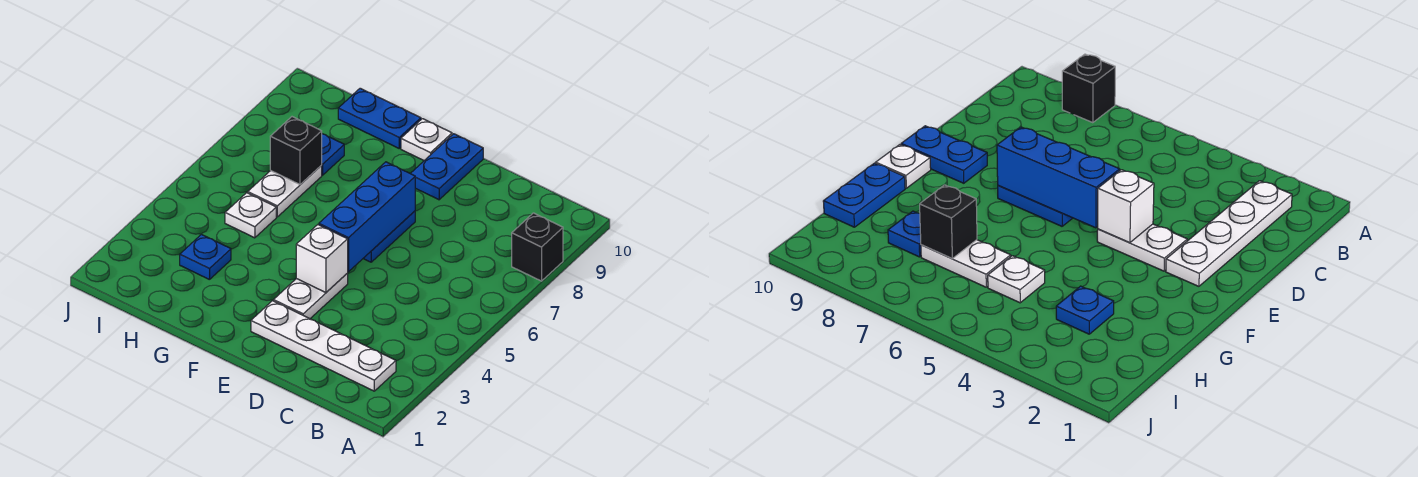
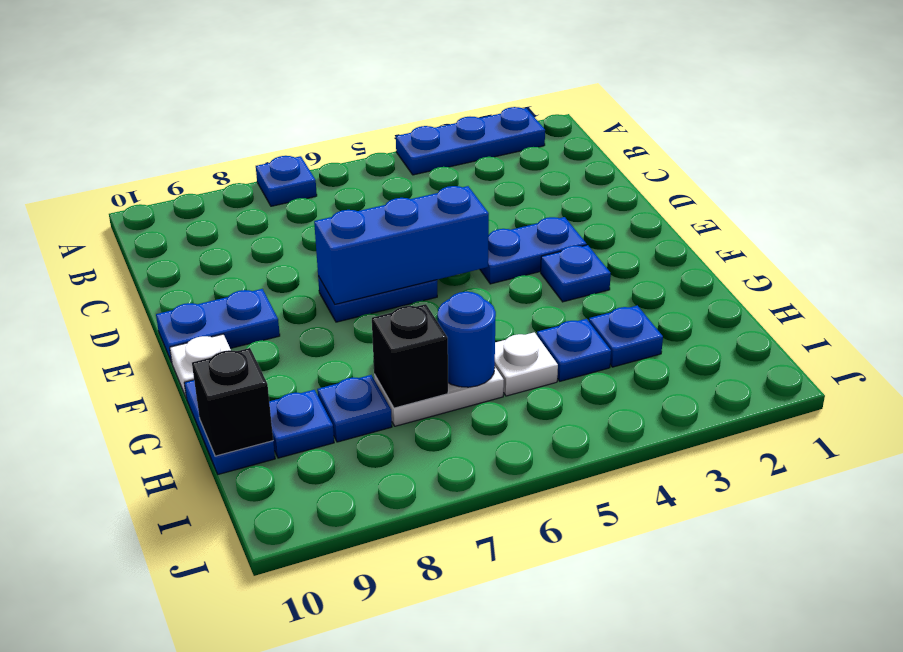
none -> blue plate A2:A4 level 1
none -> blue plate A7 level 1
black brick A8 level 1 -> black brick H10 level 2
white plate B2:E2 level 1 -> none
white plate E3:E4 level 1 -> blue plate E3:E4 level 1
white brick E4 level 2 -> none
none -> blue plate F3 level 1
none -> blue plate H4 level 1
none -> blue round brick H6 level 2
none -> blue plate H9 level 1

